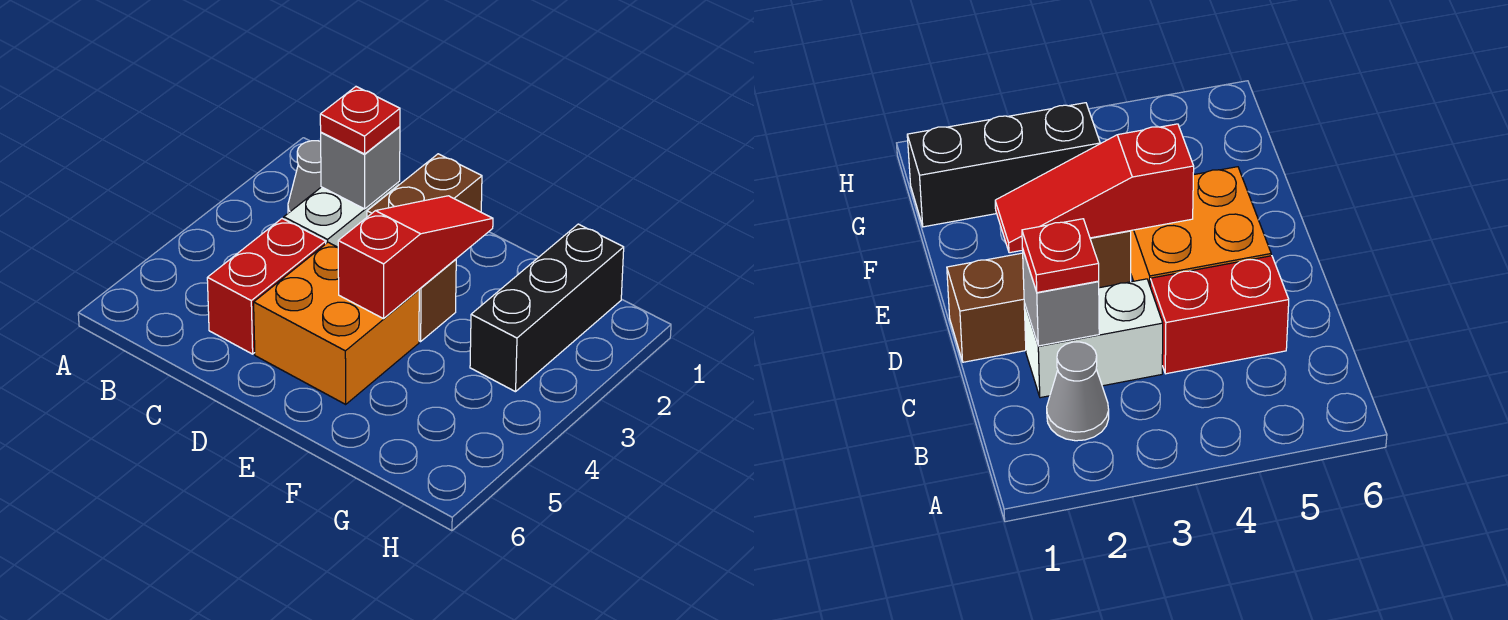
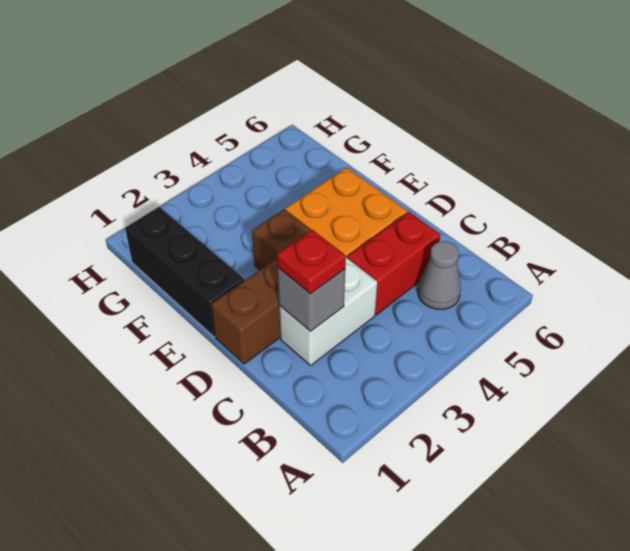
grey cone B2 level 1 -> grey cone B5 level 1
red slope E2:E4 level 2 top 4 -> none
black brick G1:G3 level 1 -> black brick E1:G1 level 1

